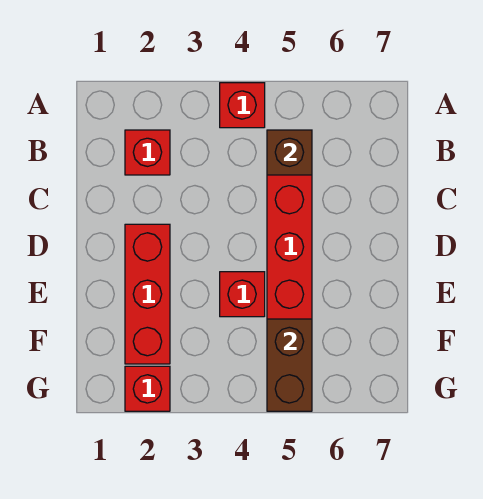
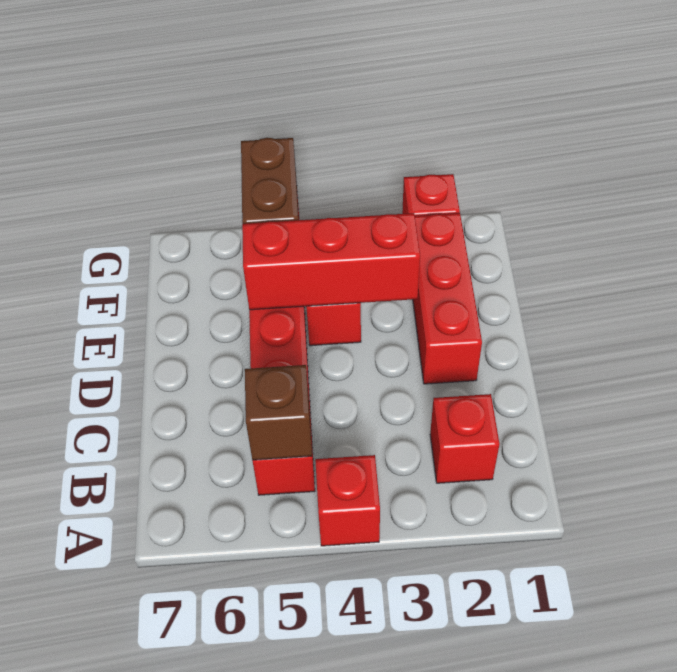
none -> red brick E3:E5 level 2

